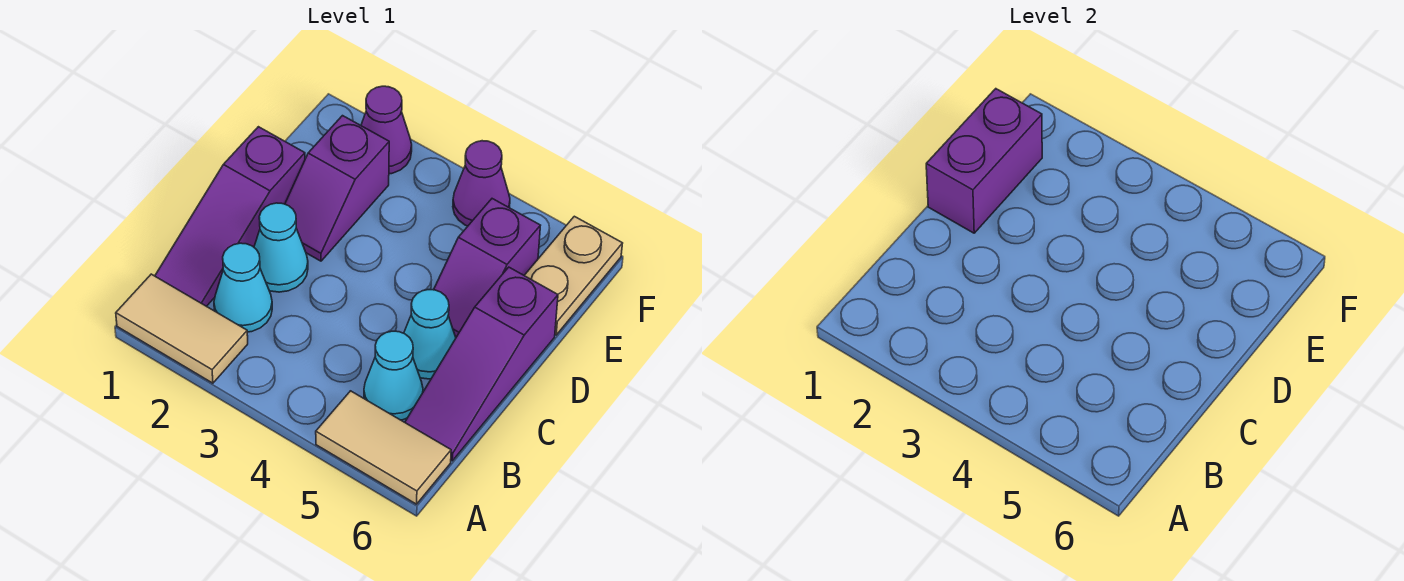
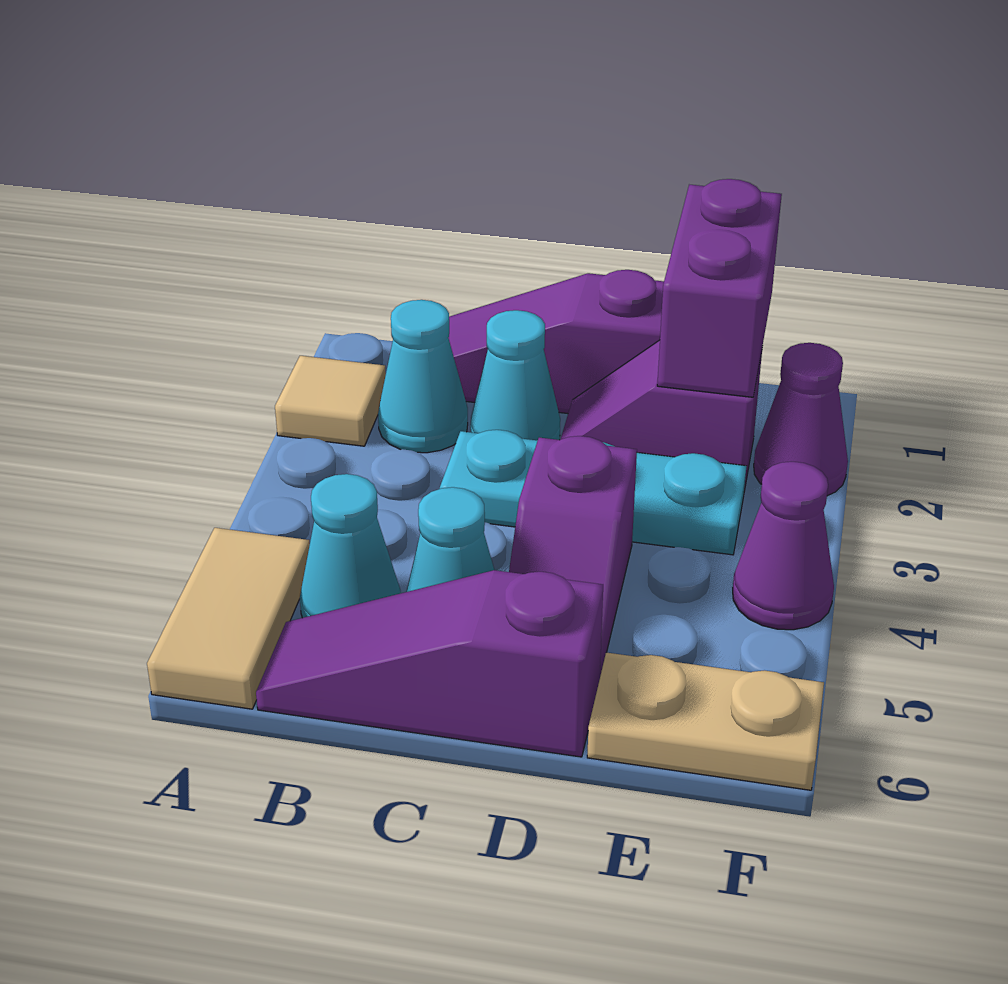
tan tile A1:A2 level 1 -> tan tile A2 level 1
none -> cyan plate C3:E3 level 1
purple brick D1:E1 level 2 -> purple brick E1:E2 level 2
purple slope D5:E5 level 1 top E -> purple slope D4:D5 level 1 top 4

